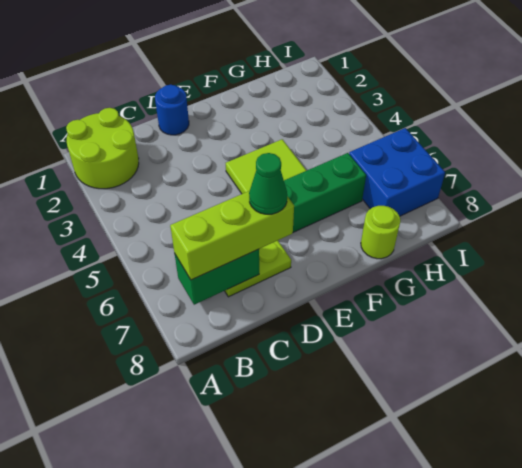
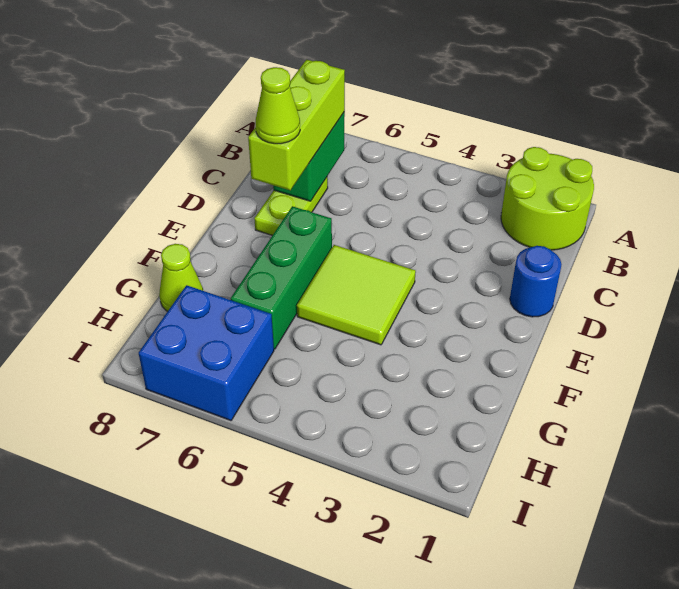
green cone D7 level 4 -> lime cone D7 level 4
lime round brick G8 level 1 -> lime cone G8 level 1

